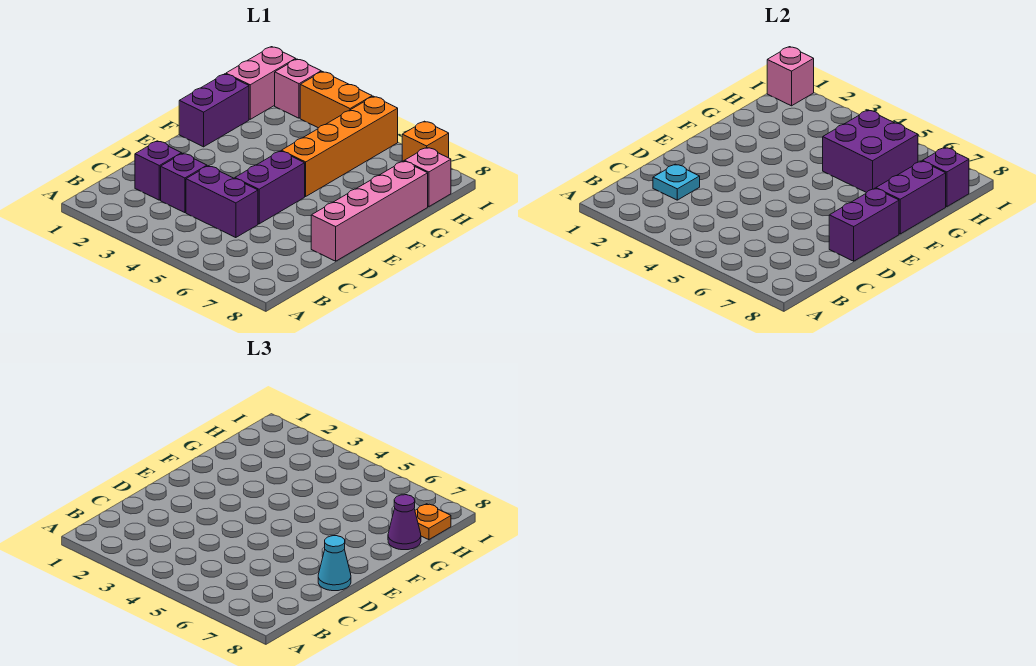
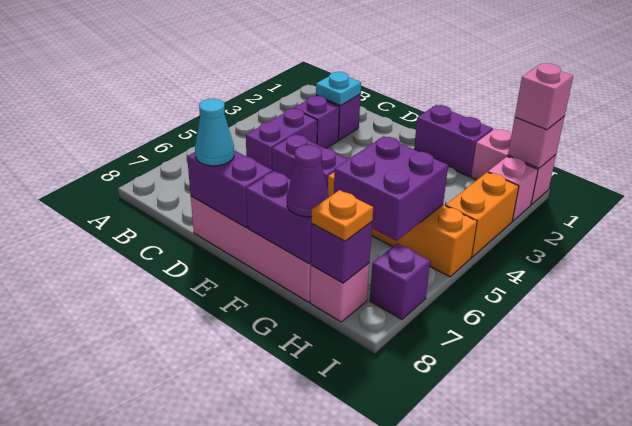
none -> pink brick I1 level 3
orange brick I7 level 1 -> purple brick I7 level 1

